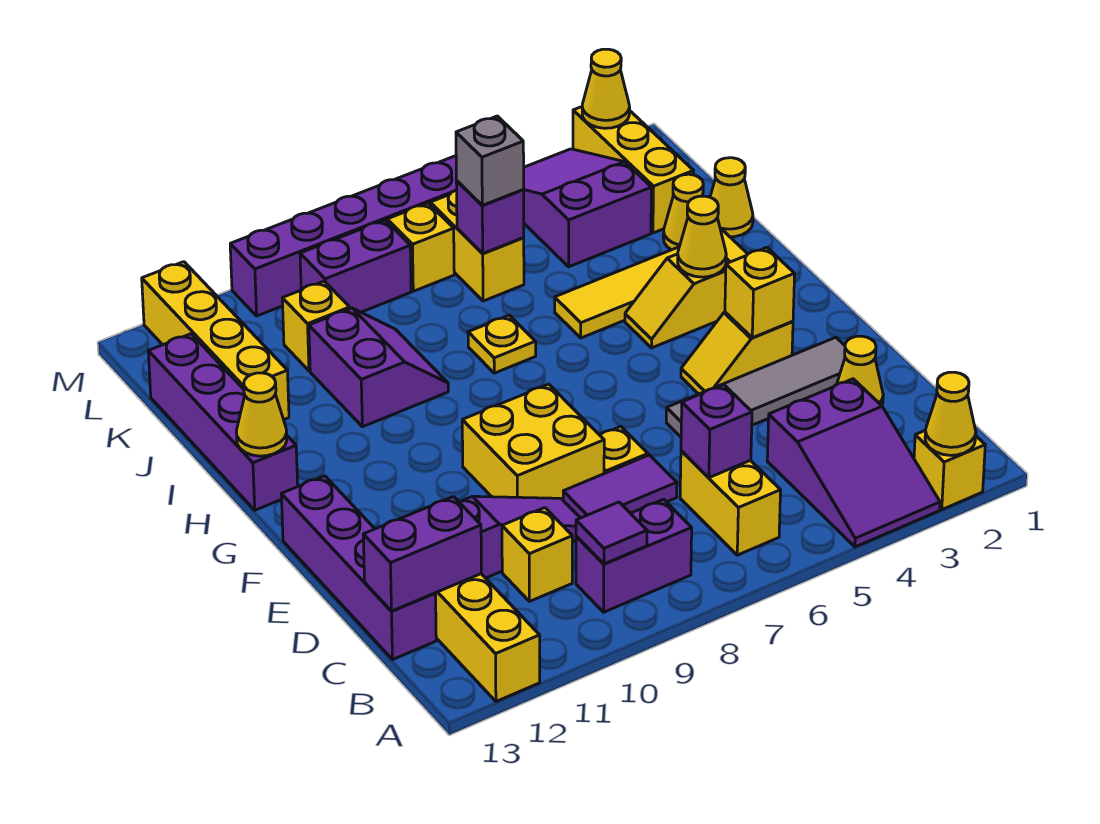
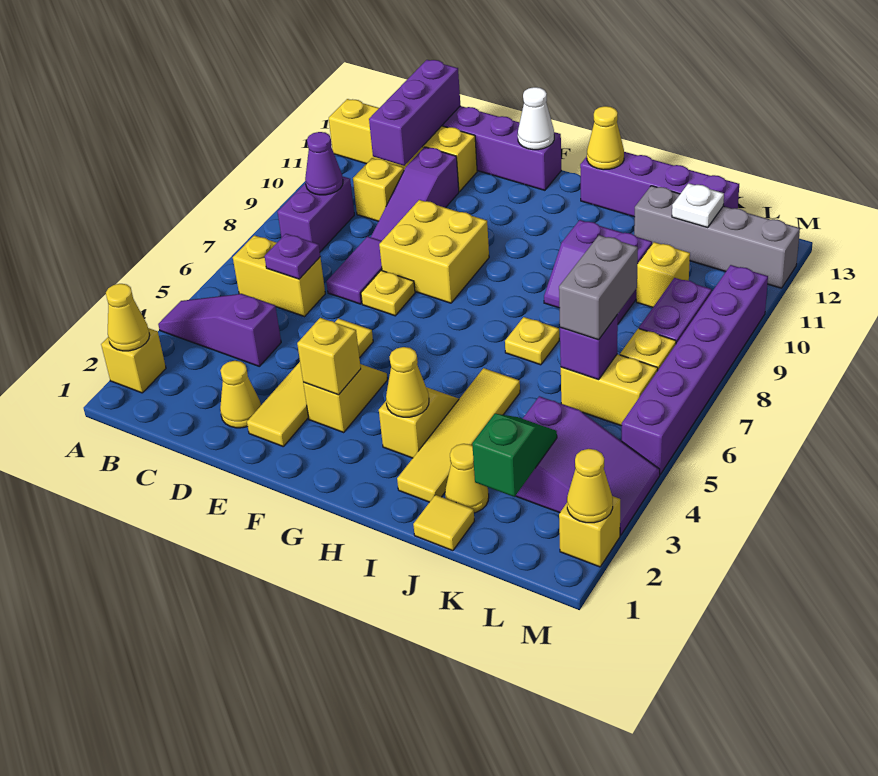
purple slope A3:C4 level 1 top C -> purple slope A4:C4 level 1 top C
purple tile B9 level 2 -> purple cone B9 level 2
purple brick C6 level 2 -> purple plate C6 level 2
purple brick C12:C13 level 2 -> purple brick C11:C13 level 2
grey tile E2:E5 level 1 -> yellow tile E2:E5 level 1
none -> white cone F13 level 2
yellow cone J1 level 1 -> yellow tile J1 level 1
yellow brick J12:M12 level 1 -> grey brick J12:M12 level 1
yellow brick K2:M2 level 1 -> yellow brick M2 level 1
none -> green slope K2:K3 level 2 top 2
grey brick K6 level 3 -> grey brick K6:K7 level 3
none -> white plate K12 level 2

